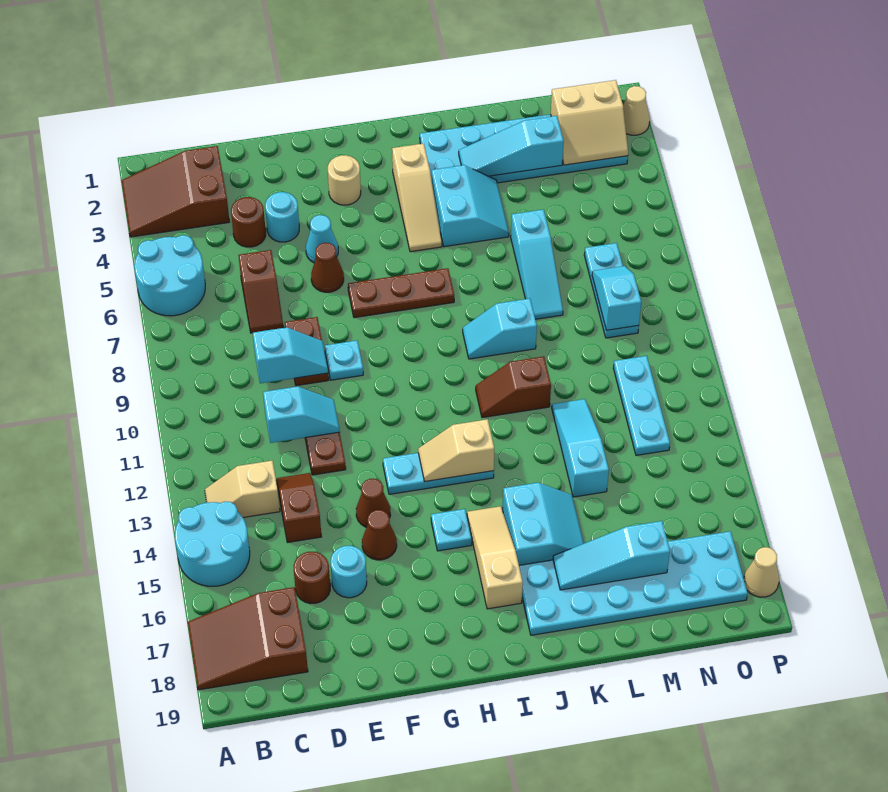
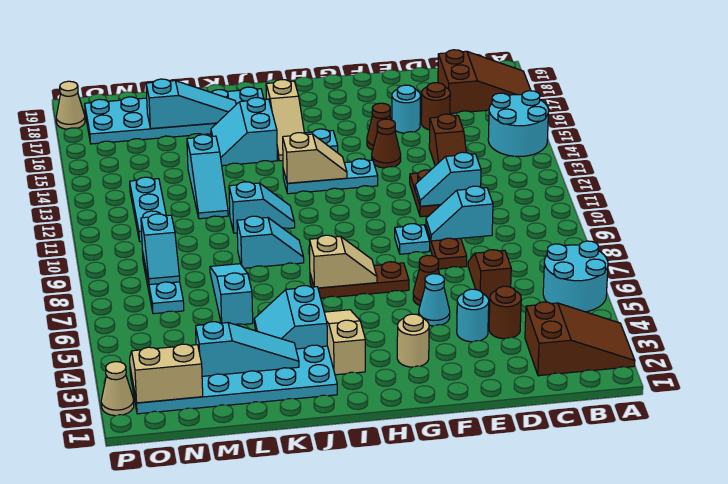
tan slope B13:C13 level 1 top C -> tan slope H7:I7 level 2 top I
brown slope J11:K11 level 1 top K -> cyan slope J11:K11 level 1 top K

